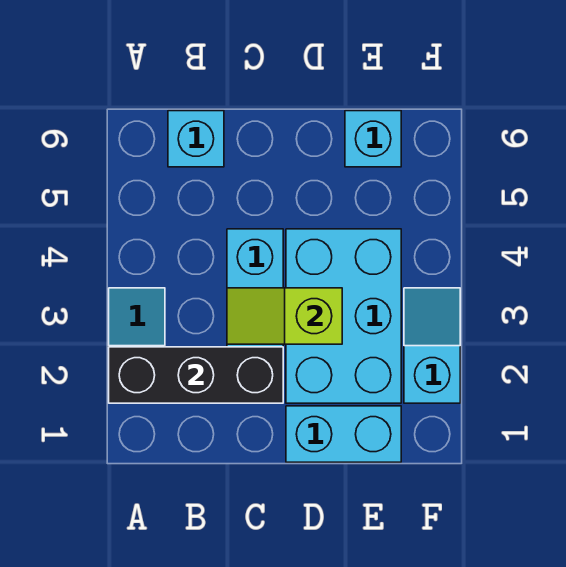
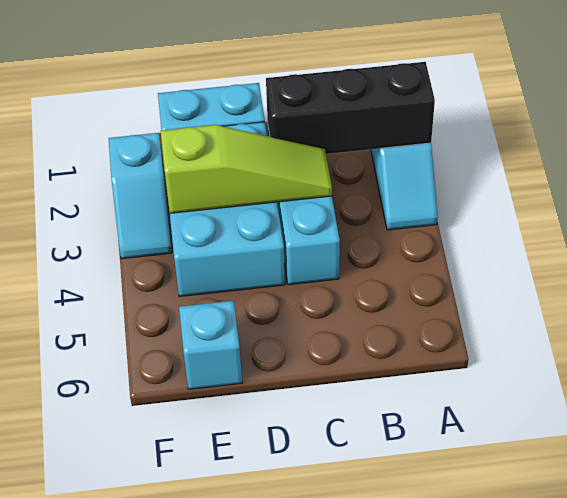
cyan brick B6 level 1 -> none
lime slope C3:D3 level 2 top D -> lime slope C3:E3 level 2 top E

